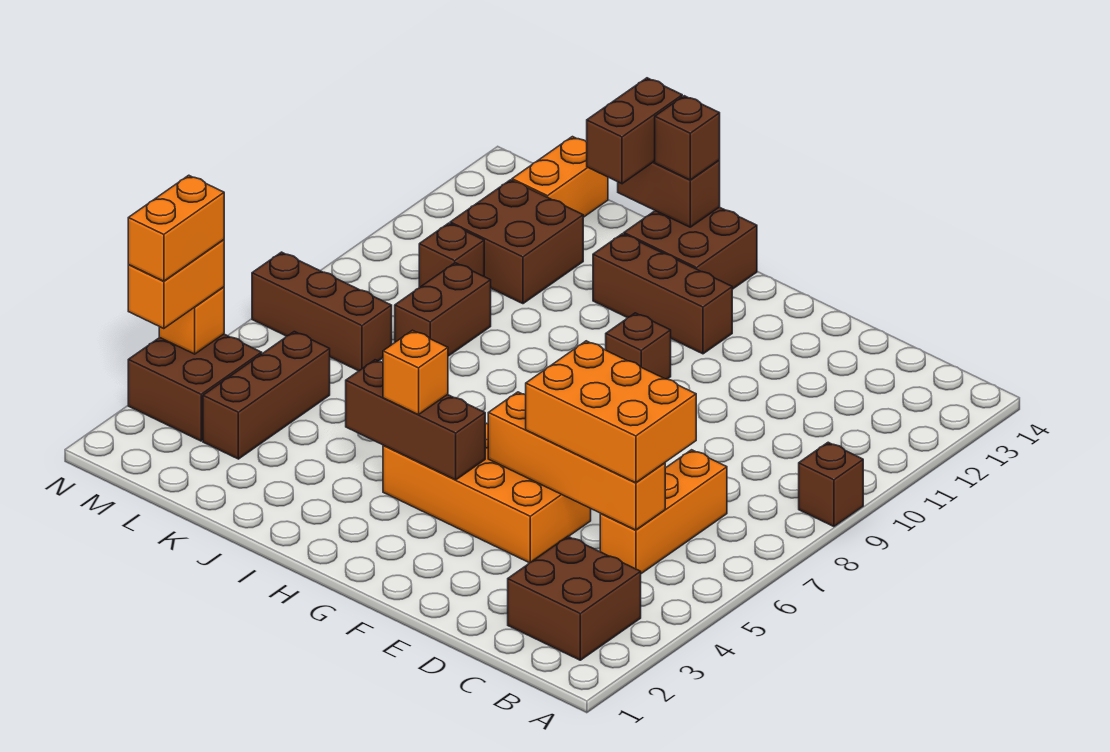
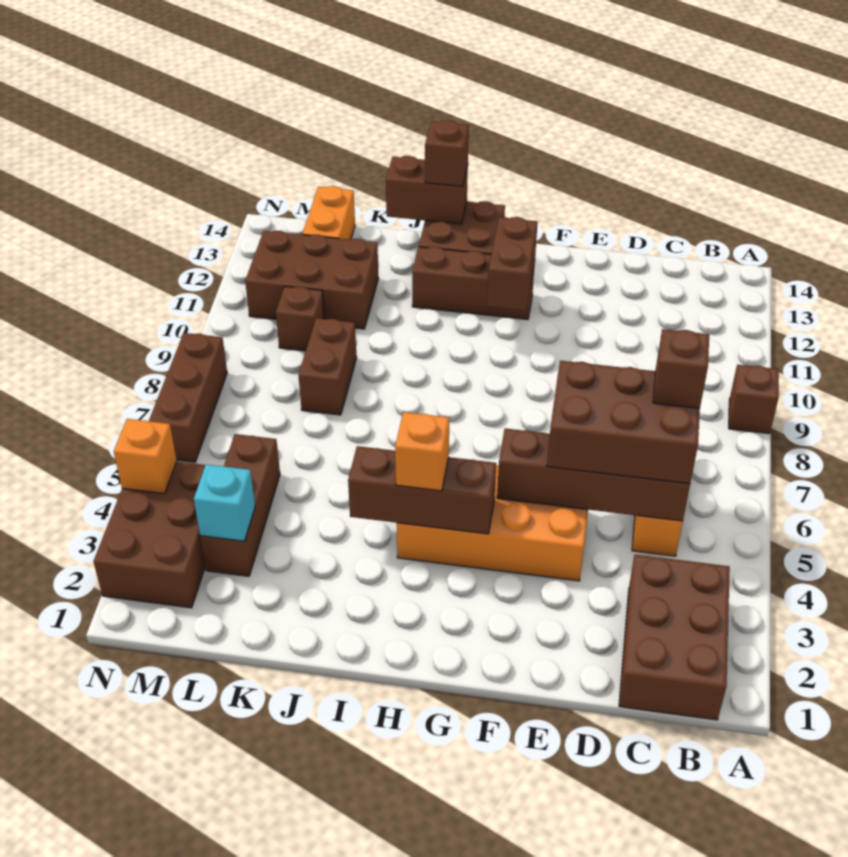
brown brick B2:C3 level 1 -> brown brick B1:C3 level 1
orange brick C5:F5 level 2 -> brown brick C5:F5 level 2
orange brick C5:E6 level 3 -> brown brick C5:E6 level 3
brown brick G10 level 1 -> brown brick C6 level 4
brown brick J13:J14 level 3 -> brown brick G11:G12 level 2
brown brick K11:L12 level 1 -> brown brick K11:M12 level 1
none -> cyan brick L3 level 2
brown brick L7:N7 level 1 -> brown brick N6:N8 level 1
brown brick M3:N4 level 1 -> brown brick M2:N4 level 1
orange brick N3:N4 level 3 -> none
orange brick N3:N4 level 4 -> none

